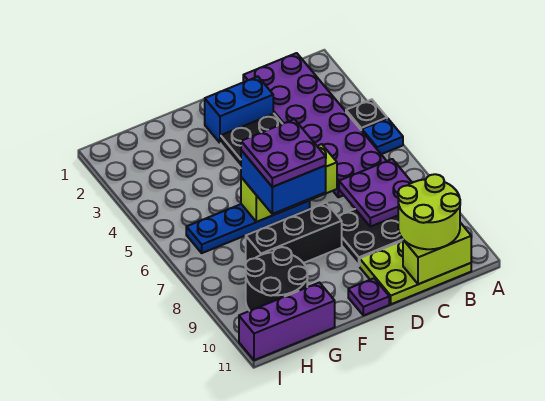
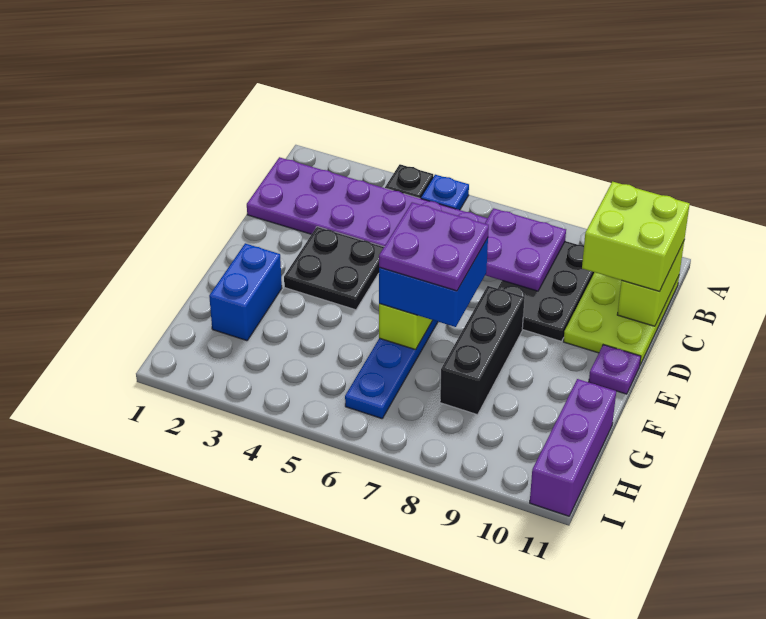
lime round brick B10:C11 level 3 -> lime brick B10:C11 level 3
blue brick D2:E2 level 1 -> blue brick F2:G2 level 1
black round brick G9:H10 level 1 -> none

